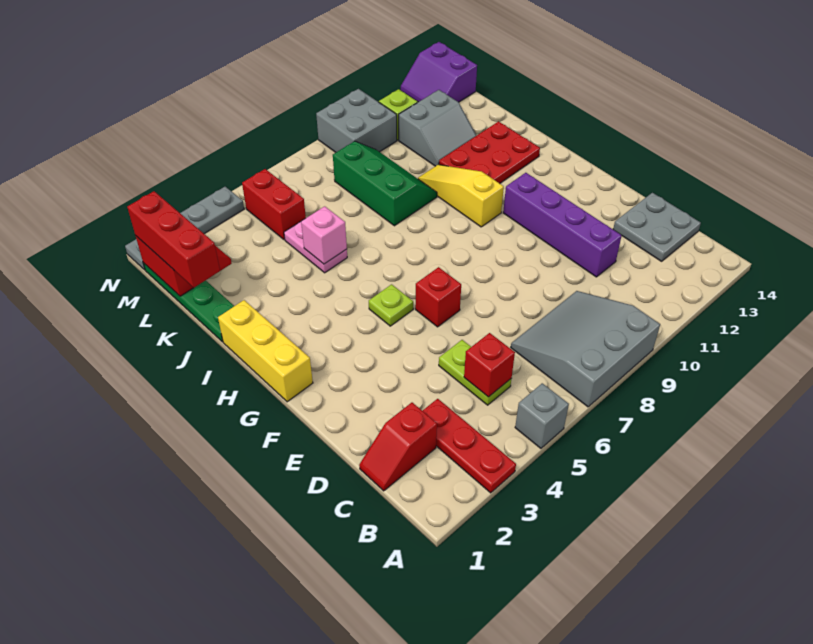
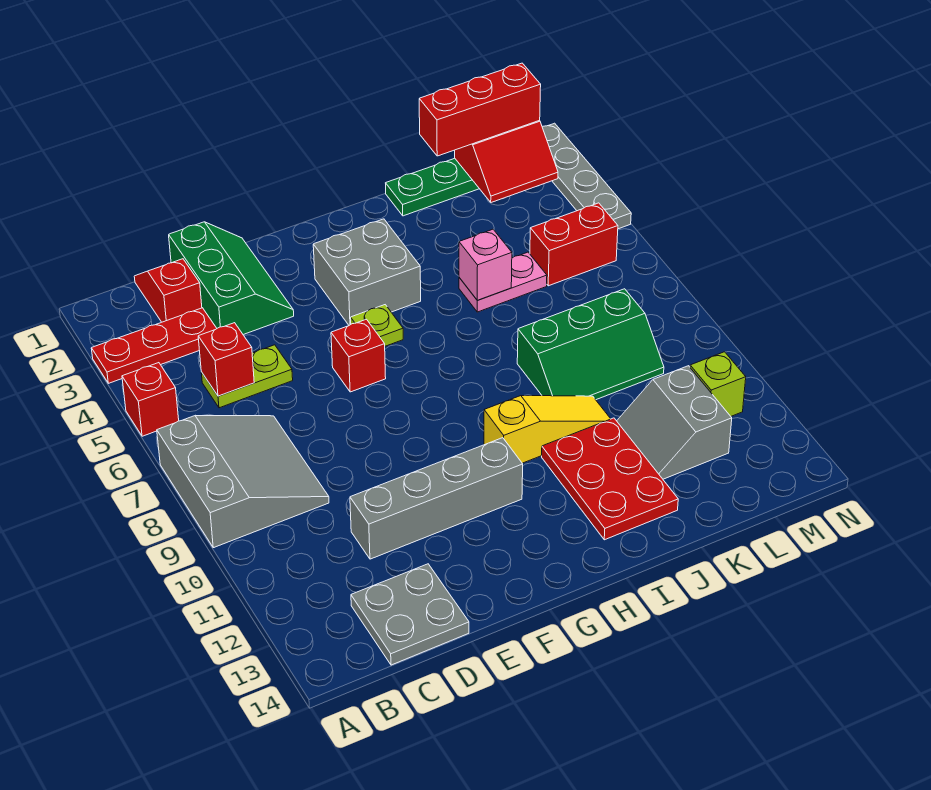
grey brick A5 level 1 -> red brick A5 level 1
none -> green slope D1:E3 level 1 top D
purple brick D11:G11 level 1 -> grey brick D11:G11 level 1
yellow brick G1:I1 level 1 -> none
grey brick M9:N10 level 1 -> grey brick G3:H4 level 1
purple slope M13:N14 level 1 top 14 -> none

